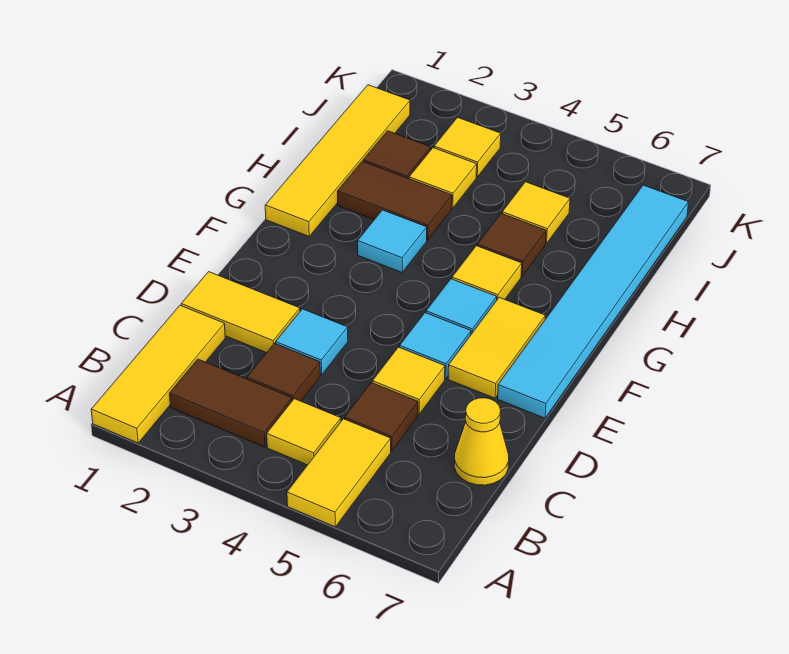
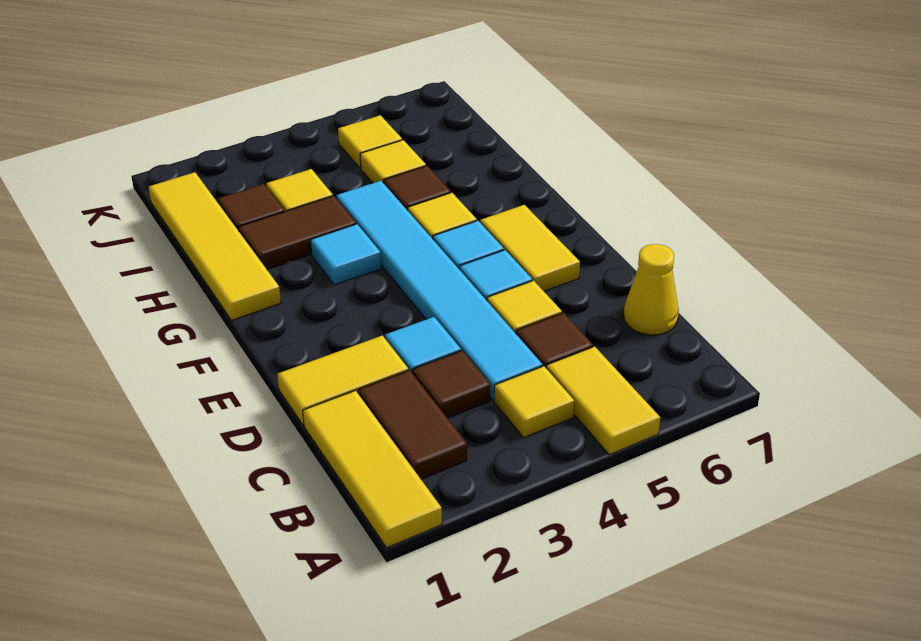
brown tile B2:B3 level 1 -> brown tile B2:C2 level 1
cyan tile E7:J7 level 1 -> cyan tile C4:H4 level 1
yellow tile J3 level 1 -> yellow tile J5 level 1

